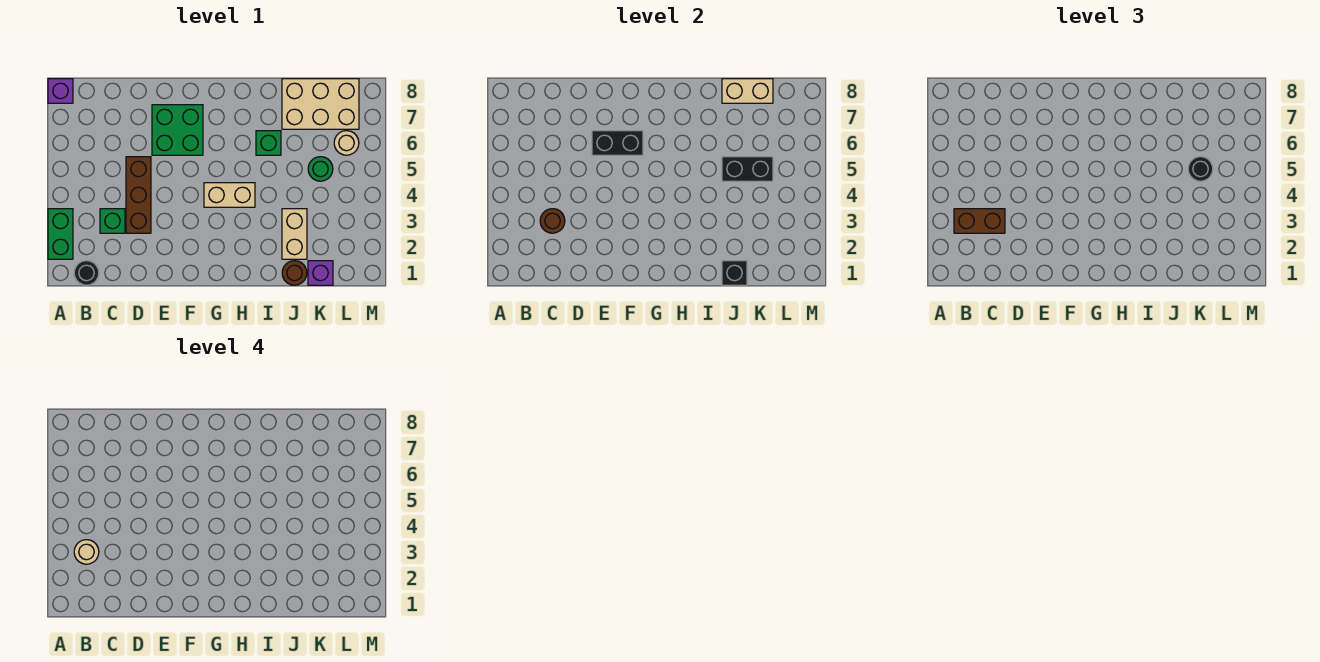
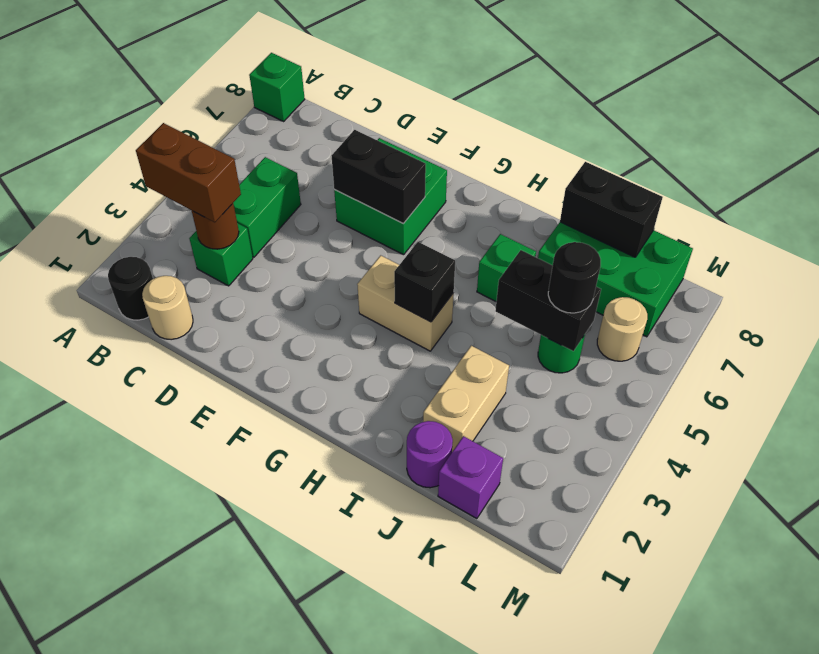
green brick A2:A3 level 1 -> green brick C4:C5 level 1
purple brick A8 level 1 -> green brick A8 level 1
tan round brick B3 level 4 -> tan round brick C1 level 1
brown brick D3:D5 level 1 -> none
brown round brick J1 level 1 -> purple round brick J1 level 1
black brick J1 level 2 -> black brick H4 level 2
tan brick J7:L8 level 1 -> green brick J7:L8 level 1
tan brick J8:K8 level 2 -> black brick J8:K8 level 2

